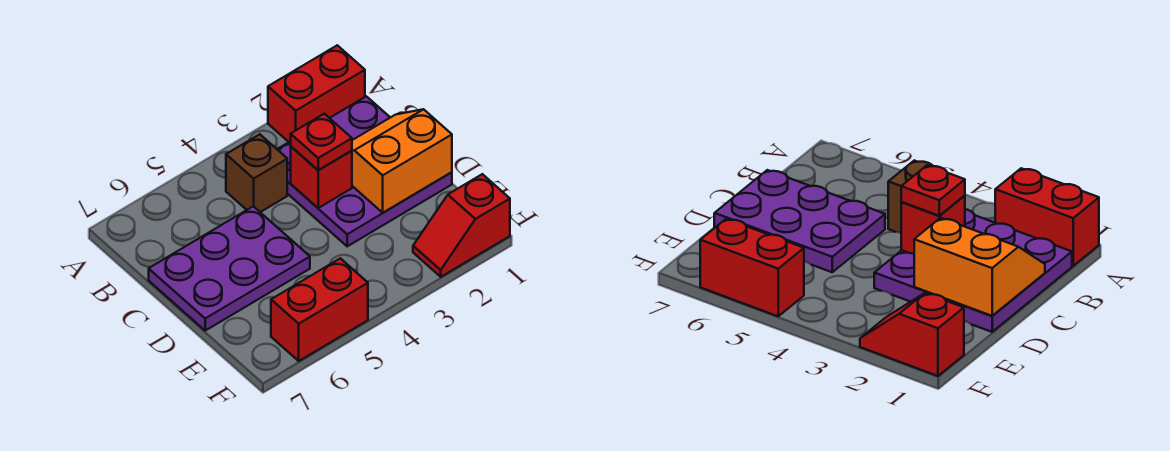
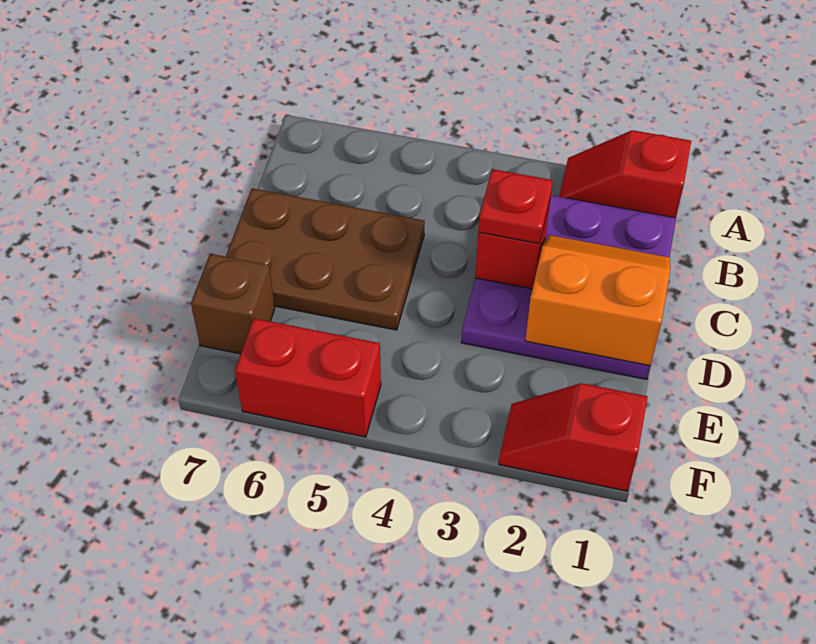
red brick A1:A2 level 1 -> red slope A1:A2 level 1 top 1
brown brick B4 level 1 -> brown brick E7 level 1
purple plate C5:D7 level 1 -> brown plate C5:D7 level 1

